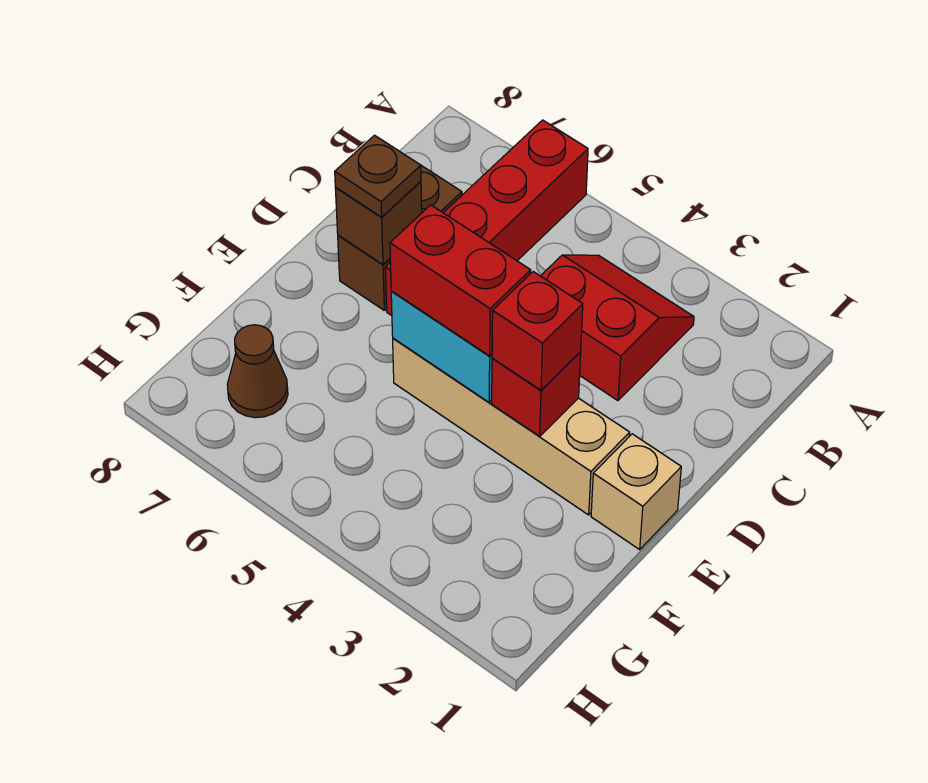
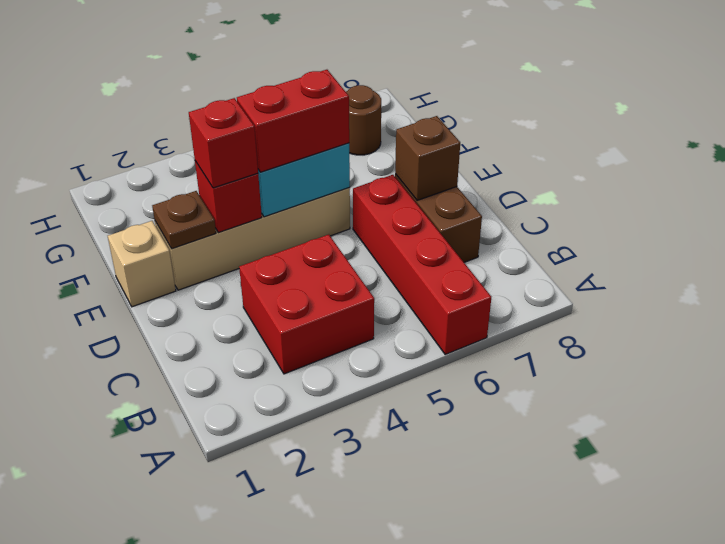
red slope B3:C4 level 1 top C -> red brick B3:C4 level 1
brown plate D7 level 3 -> brown plate E2 level 2
brown cone G7 level 1 -> brown round brick G7 level 1

